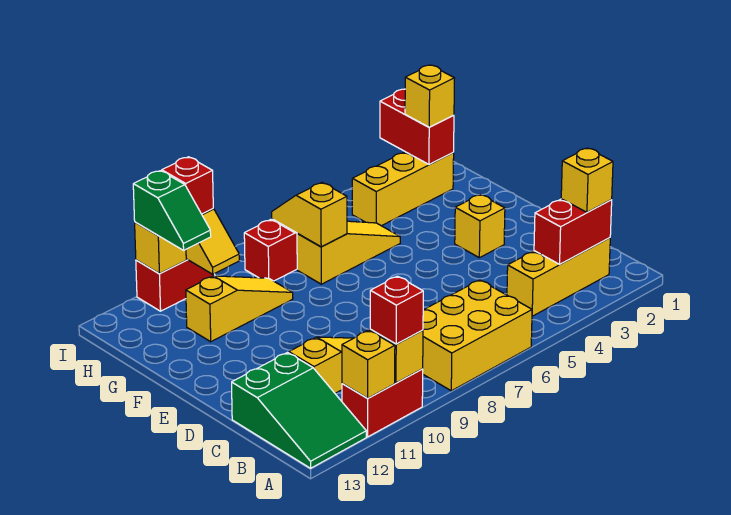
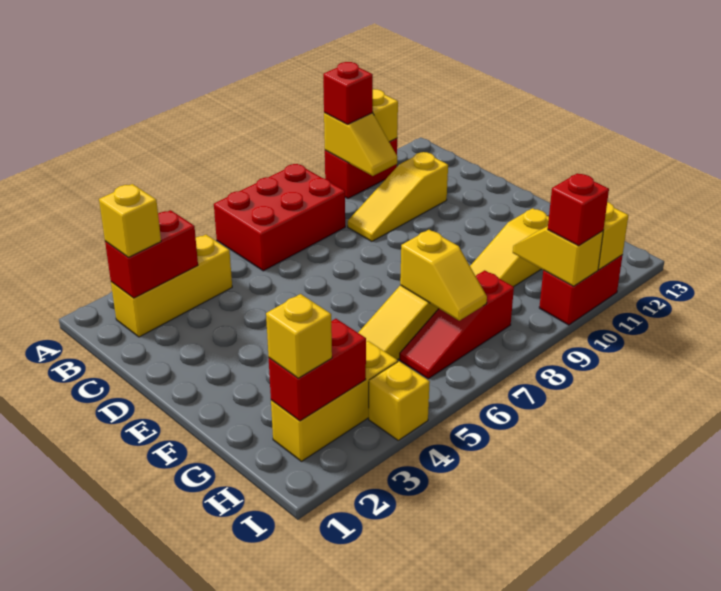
yellow brick A6:B8 level 1 -> red brick A6:B8 level 1
green slope A12:C13 level 1 top C -> none
yellow brick E3 level 1 -> yellow brick I4 level 1
red brick H2:I2 level 2 -> red brick H2:H3 level 2
green slope H11:I11 level 3 top I -> none

